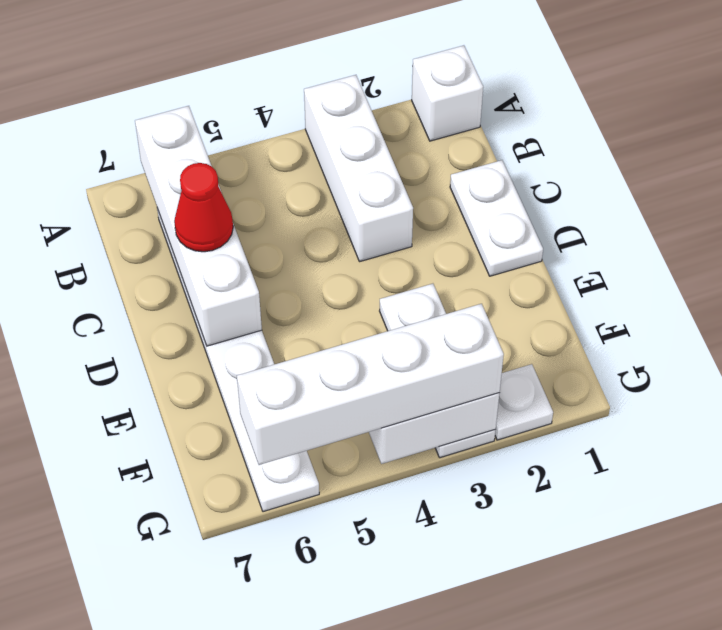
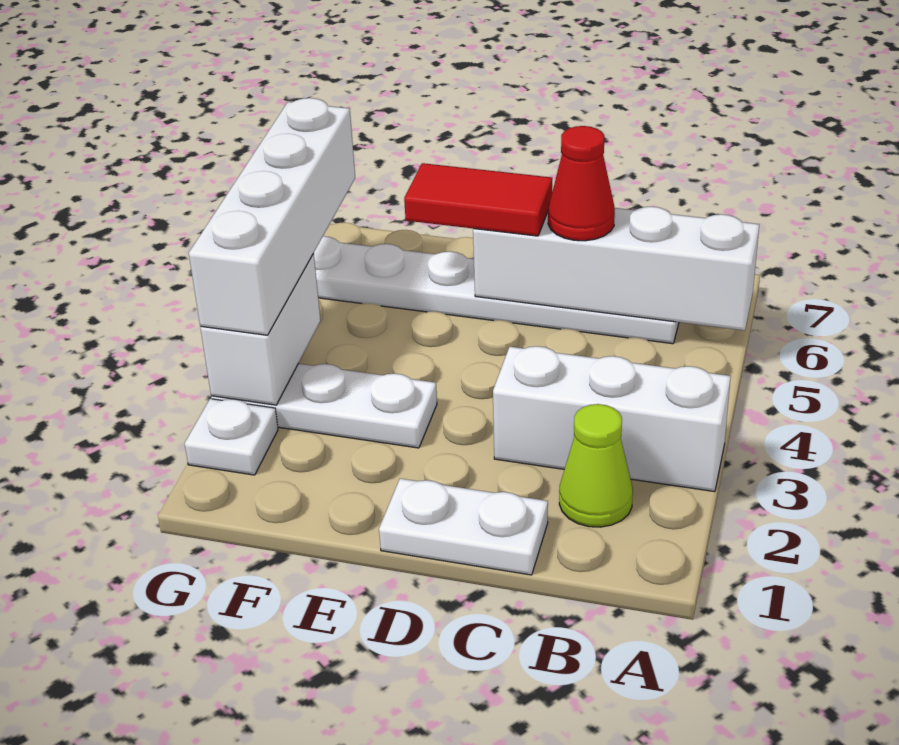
white brick A1 level 1 -> none
none -> lime cone B2 level 1
none -> red tile D6:E6 level 3

